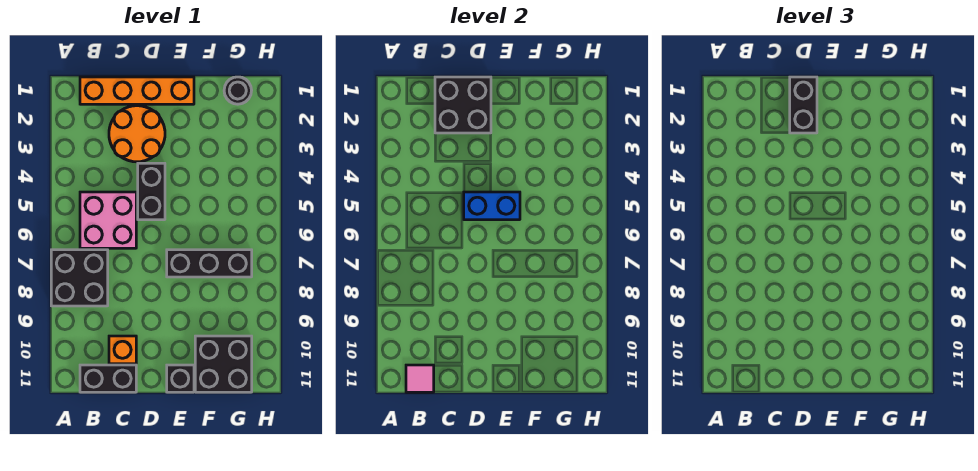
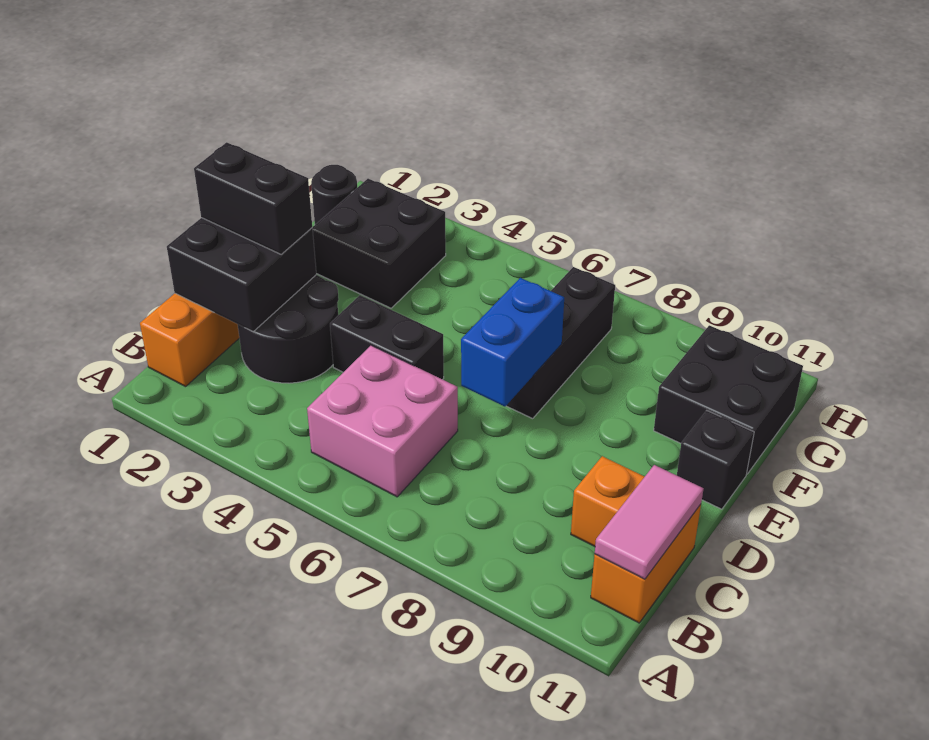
black brick A7:B8 level 1 -> black brick F2:G3 level 1
black brick B11:C11 level 1 -> orange brick B11:C11 level 1
pink tile B11 level 2 -> pink tile B11:C11 level 2
orange round brick C2:D3 level 1 -> black round brick C2:D3 level 1
blue brick D5:E5 level 2 -> blue brick D7:E7 level 2

